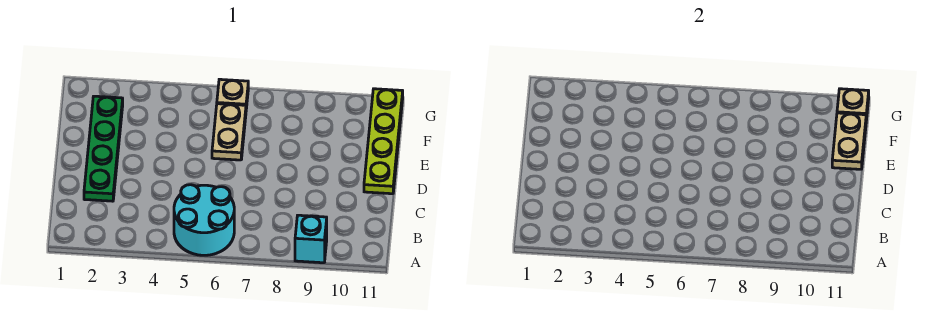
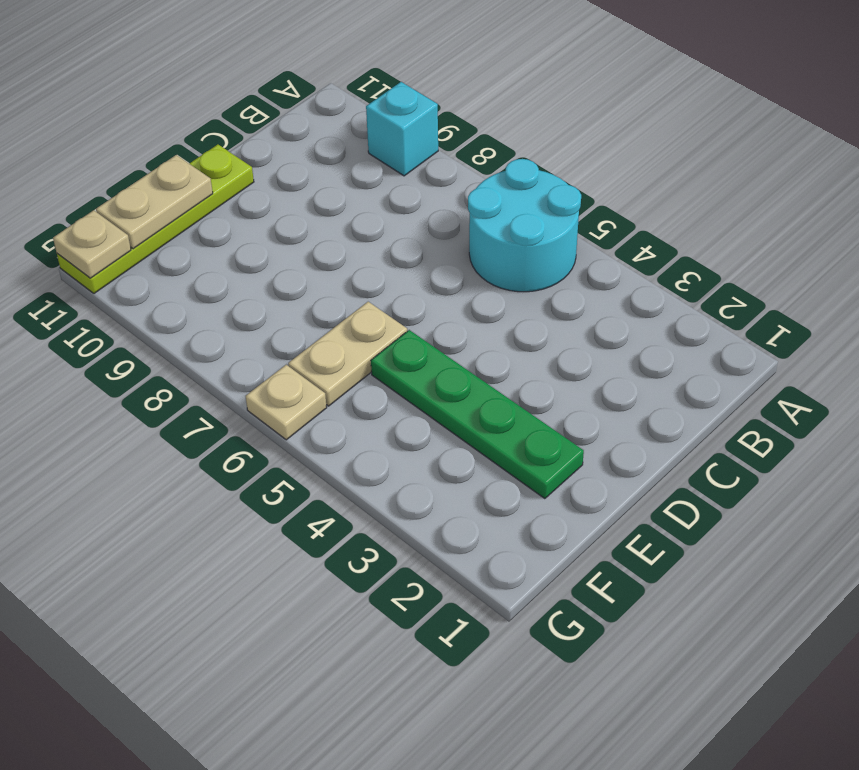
green plate C2:F2 level 1 -> green plate E2:E5 level 1

